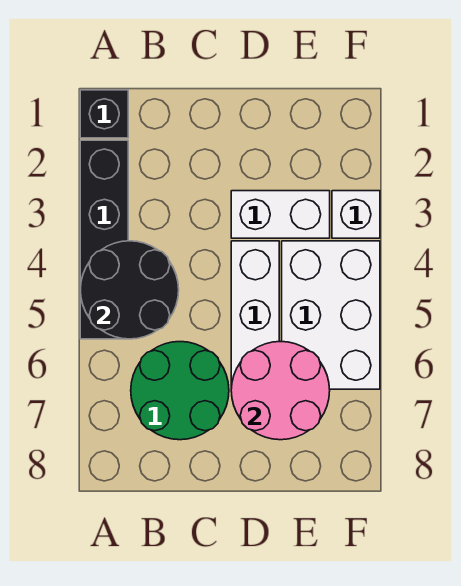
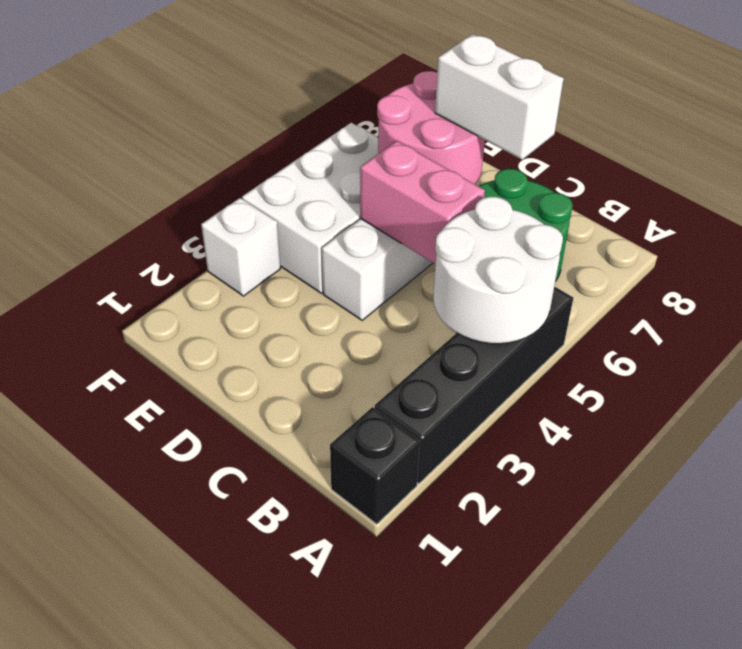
black round brick A4:B5 level 2 -> white round brick A4:B5 level 2
none -> pink brick C5:D5 level 2
white brick D3:E3 level 1 -> white brick C7:D7 level 3

